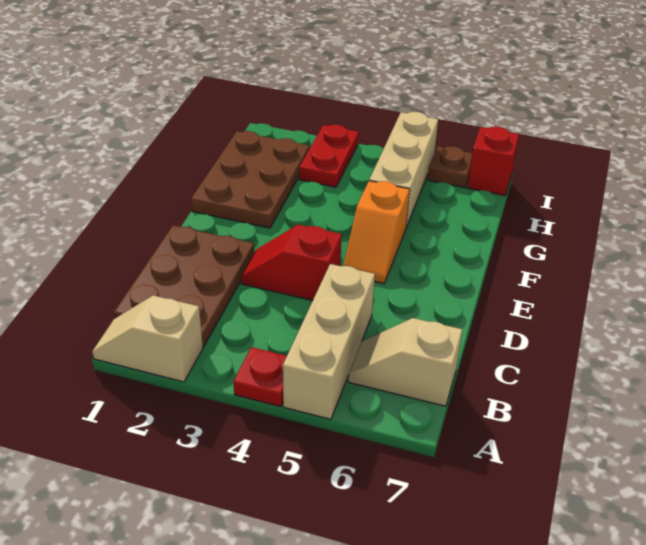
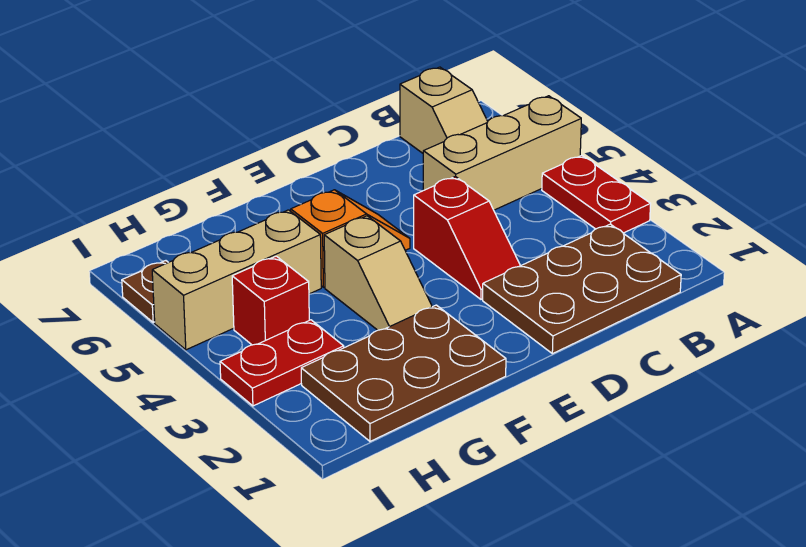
tan slope A1:A2 level 1 top 2 -> tan slope F3:F4 level 1 top 4
red plate A4 level 1 -> red plate A3:A4 level 1
red brick I7 level 1 -> red brick H4 level 1

